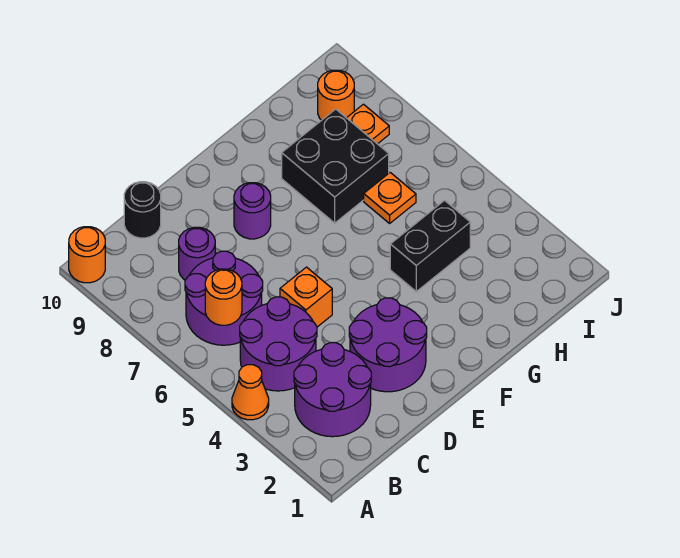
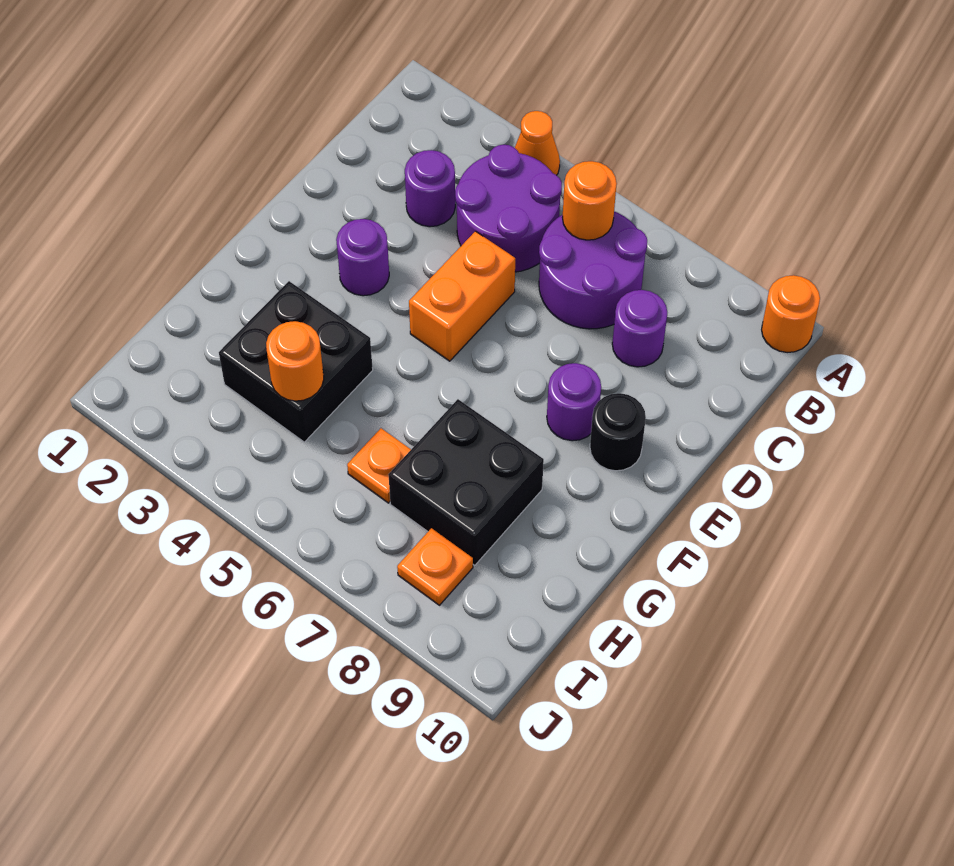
purple round brick B2:C3 level 1 -> purple round brick C3 level 1
black round brick C10 level 1 -> black round brick E9 level 1
purple round brick D2:E3 level 1 -> purple round brick E3 level 1
orange brick D5 level 1 -> orange brick D5:E5 level 1
black brick G4:H4 level 1 -> black brick G3:H4 level 1
orange round brick I9 level 1 -> orange round brick H4 level 2

